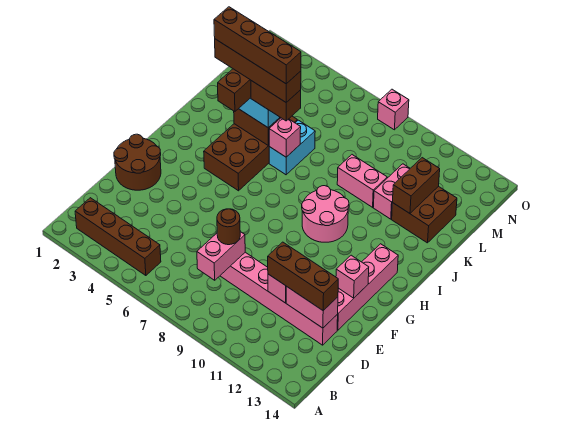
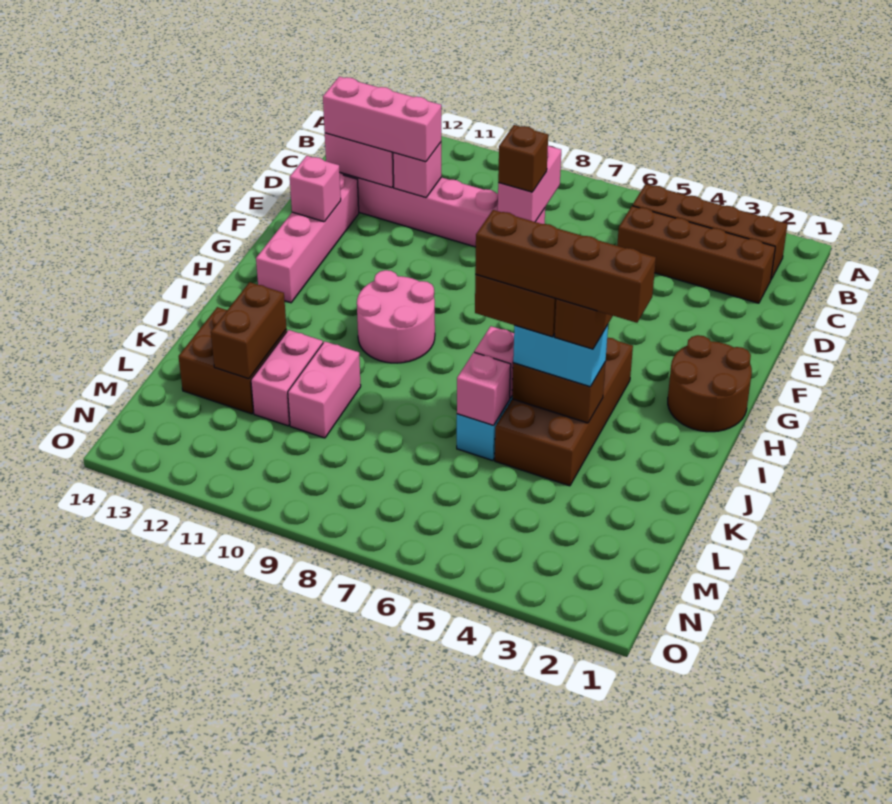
brown round brick D8 level 3 -> brown brick D8 level 3
brown brick D11:D13 level 3 -> pink brick D11:D13 level 3
brown round brick E1:F2 level 1 -> brown round brick G1:H2 level 1
brown brick J3:J6 level 6 -> brown brick C2:C5 level 1
pink brick K9:K10 level 1 -> pink brick K10:L10 level 1
pink brick O8 level 1 -> pink brick K6 level 2

